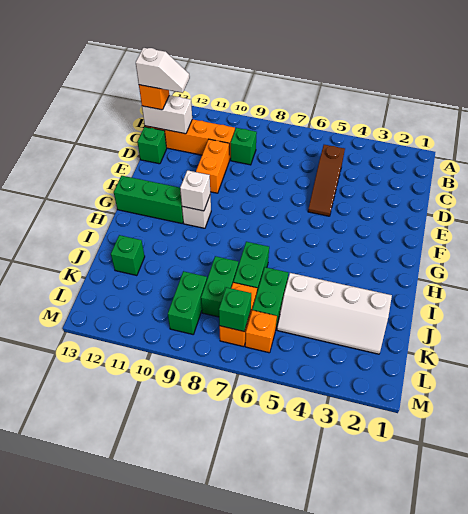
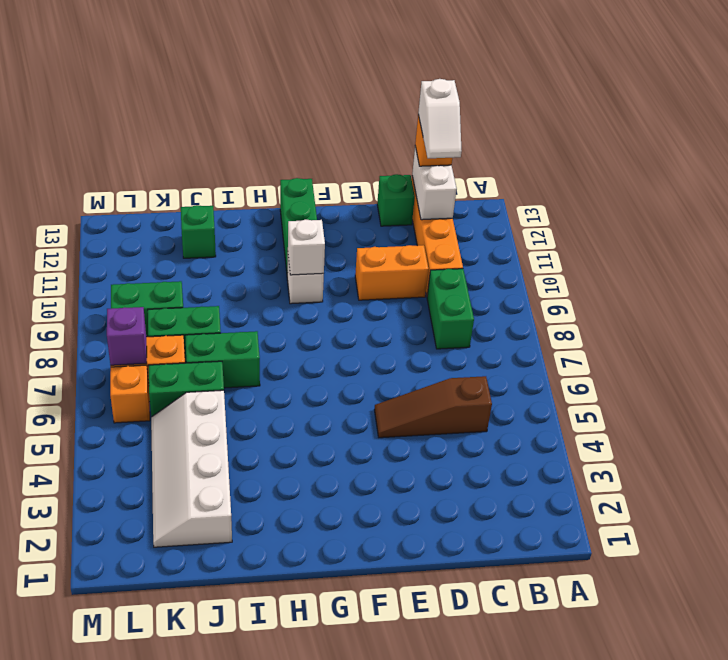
green brick C9 level 1 -> green brick C8:C9 level 1
green brick L7 level 2 -> purple brick L7 level 2

